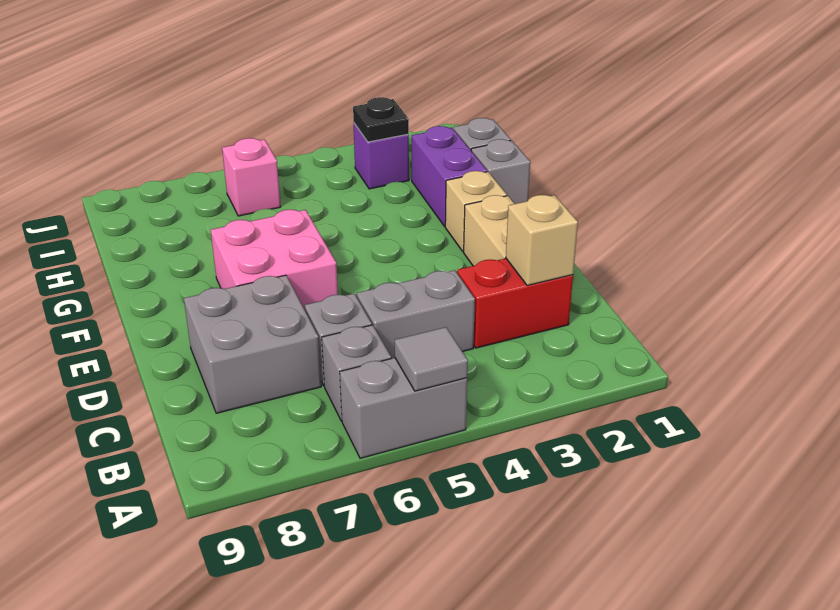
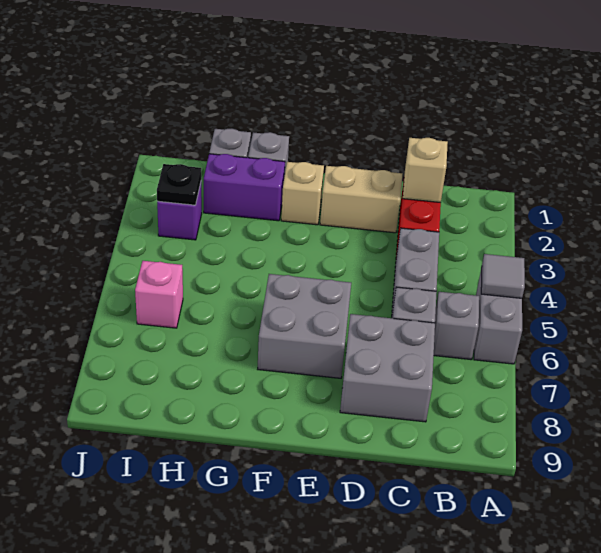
pink brick E6:F7 level 1 -> grey brick E6:F7 level 1

